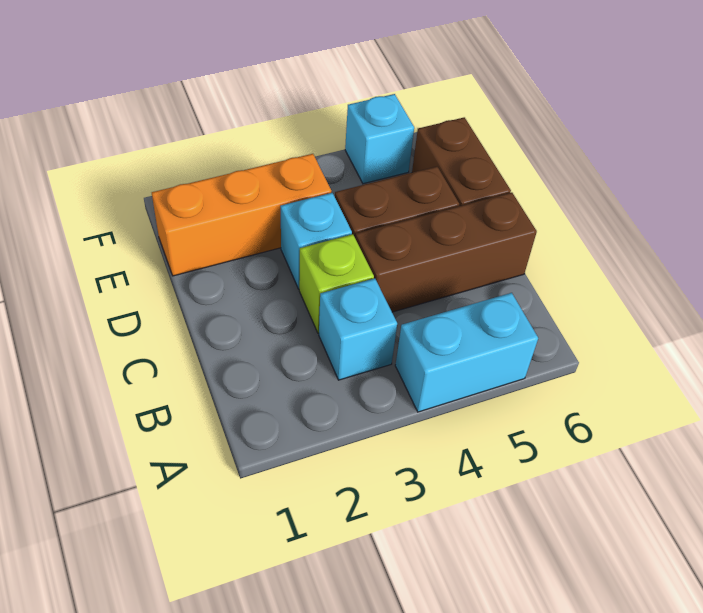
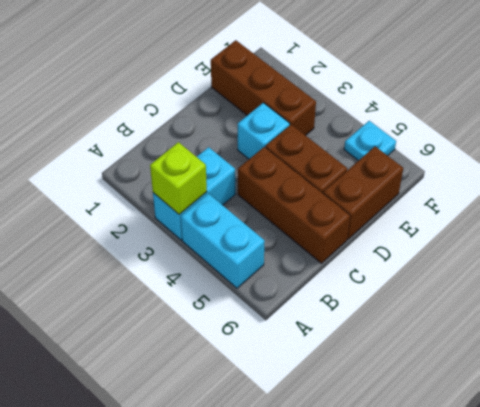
cyan brick B3 level 1 -> cyan brick A3:B3 level 1
lime brick C3 level 1 -> lime brick A3 level 2
orange brick E1:E3 level 1 -> brown brick E1:E3 level 1
cyan brick F5 level 1 -> cyan plate F5 level 1

